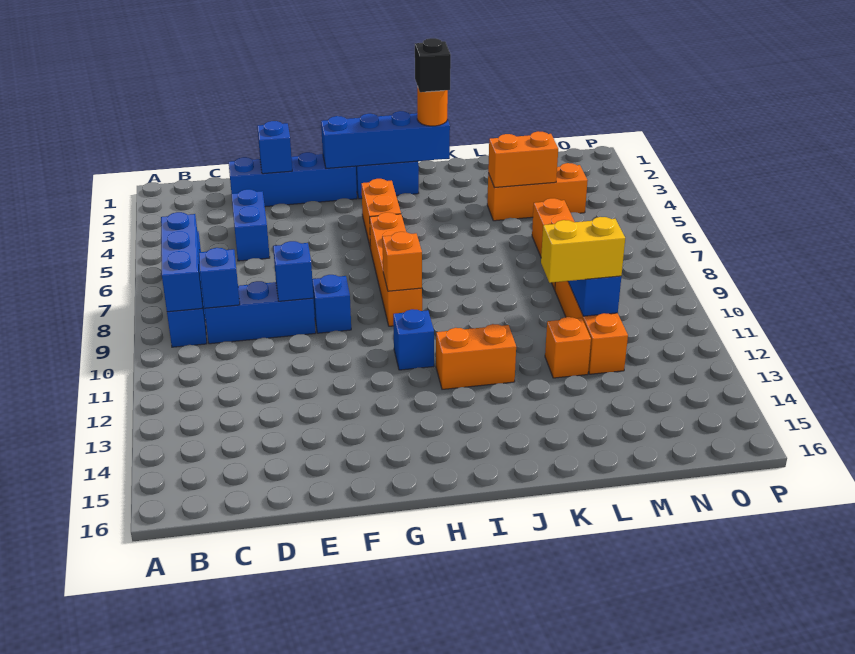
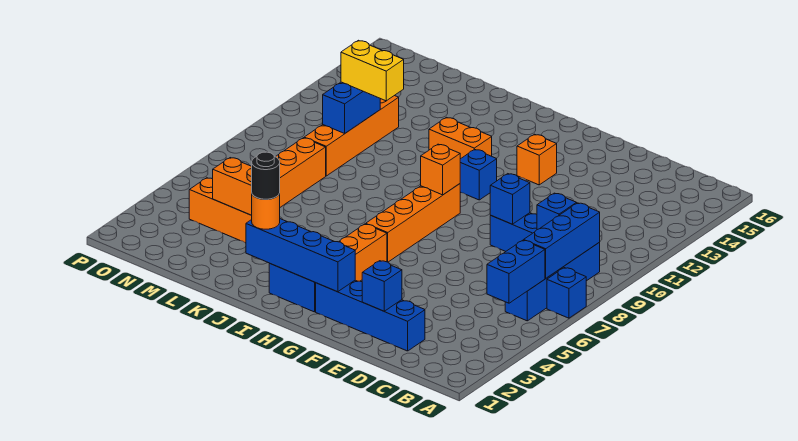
blue brick D4:D5 level 1 -> blue brick B5:B6 level 2
blue brick F9 level 1 -> blue brick A7 level 1
black brick J2 level 4 -> black round brick J2 level 4
orange brick L12 level 1 -> orange brick G13 level 1

